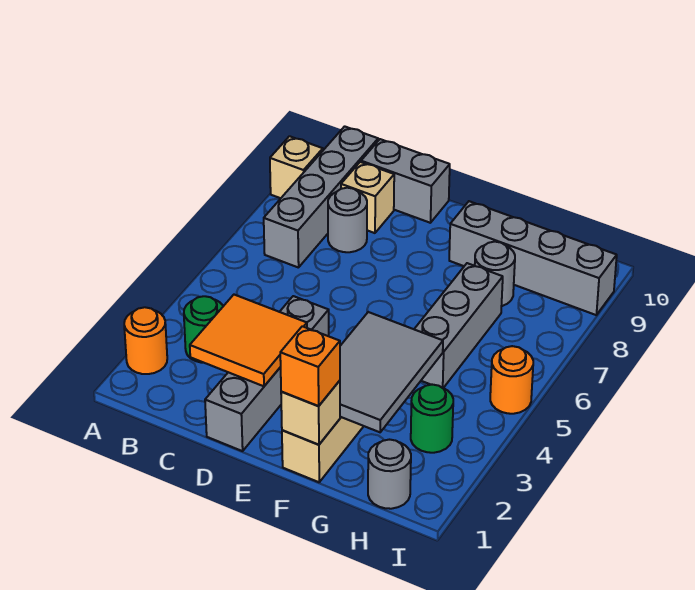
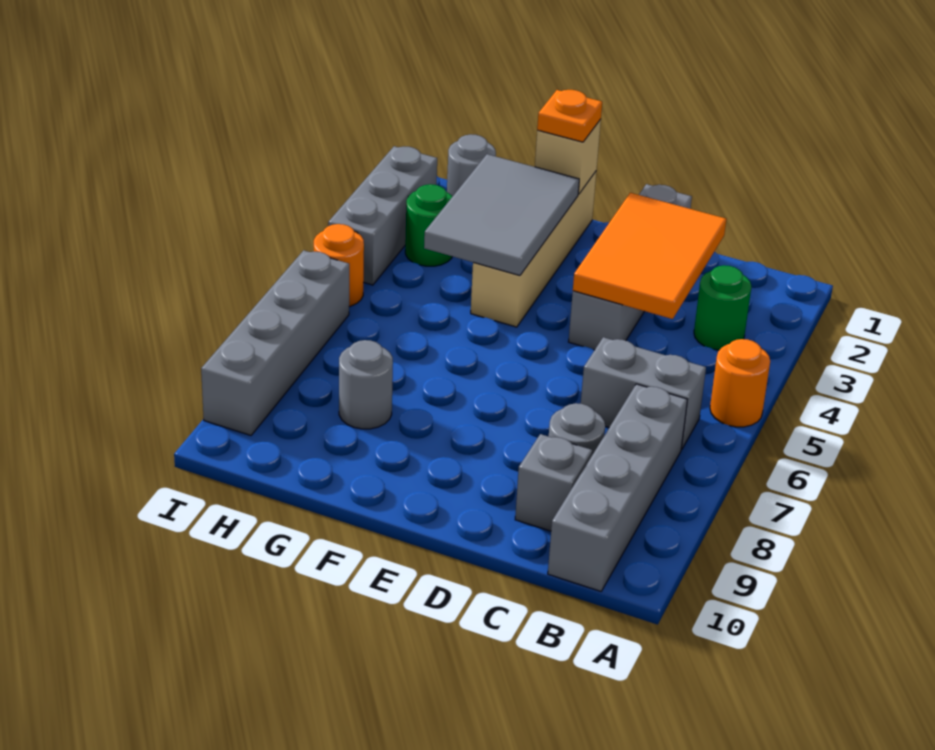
orange round brick A2 level 1 -> orange round brick A5 level 1
tan brick A9 level 1 -> none
orange tile C2:D3 level 2 -> orange tile C2:D4 level 2
tan brick C9 level 1 -> grey brick C9 level 1
grey brick C10:D10 level 1 -> grey brick B6:C6 level 1
orange brick F1 level 3 -> orange plate F1 level 3
grey brick F9:I9 level 1 -> grey brick I6:I9 level 1
grey brick G5:G7 level 1 -> grey brick I2:I4 level 1

